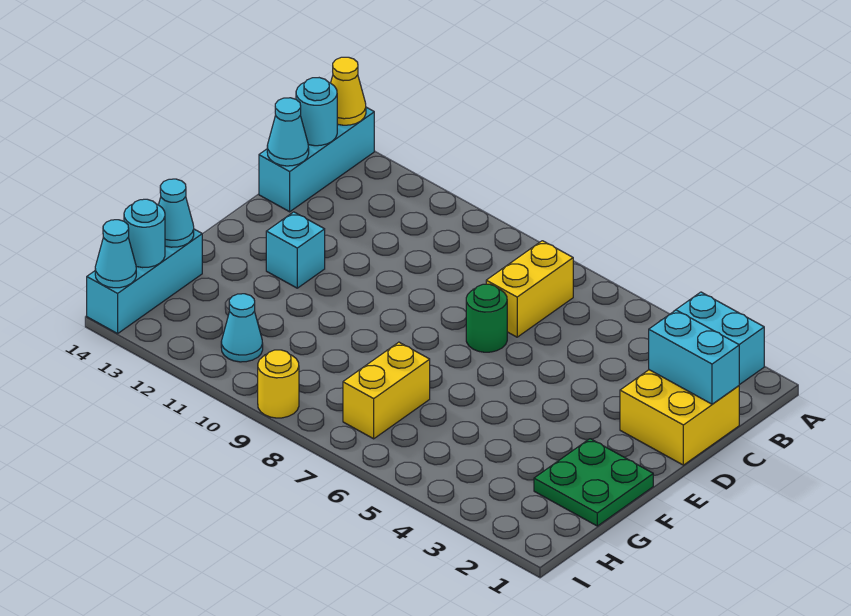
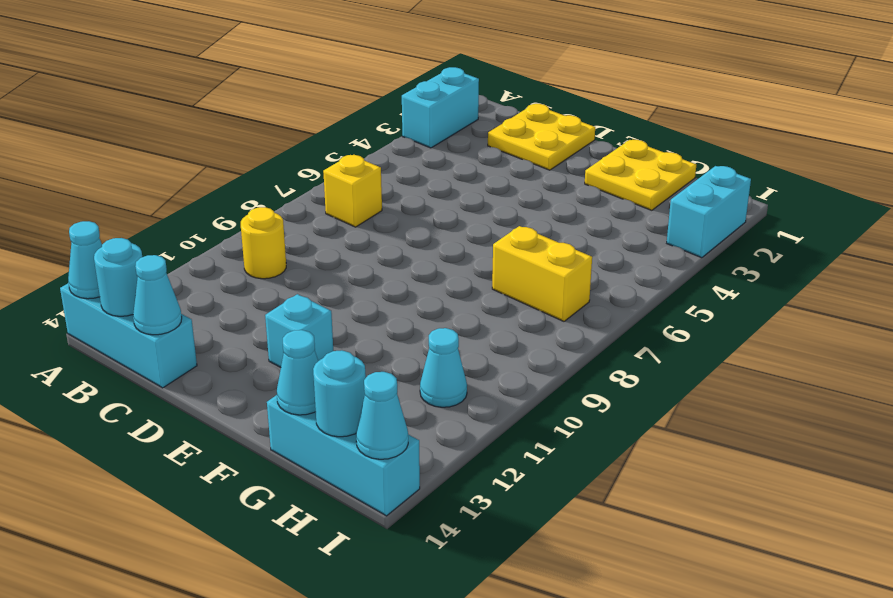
yellow cone A14 level 2 -> cyan cone A14 level 2
yellow brick B7:C7 level 1 -> yellow brick B7 level 1
yellow brick C1:D2 level 1 -> yellow plate C1:D2 level 1
cyan brick C1:C2 level 2 -> cyan brick I2:I3 level 1
green round brick D7 level 1 -> none
green plate F1:G2 level 1 -> yellow plate F1:G2 level 1
yellow round brick I9 level 1 -> yellow round brick B10 level 1

